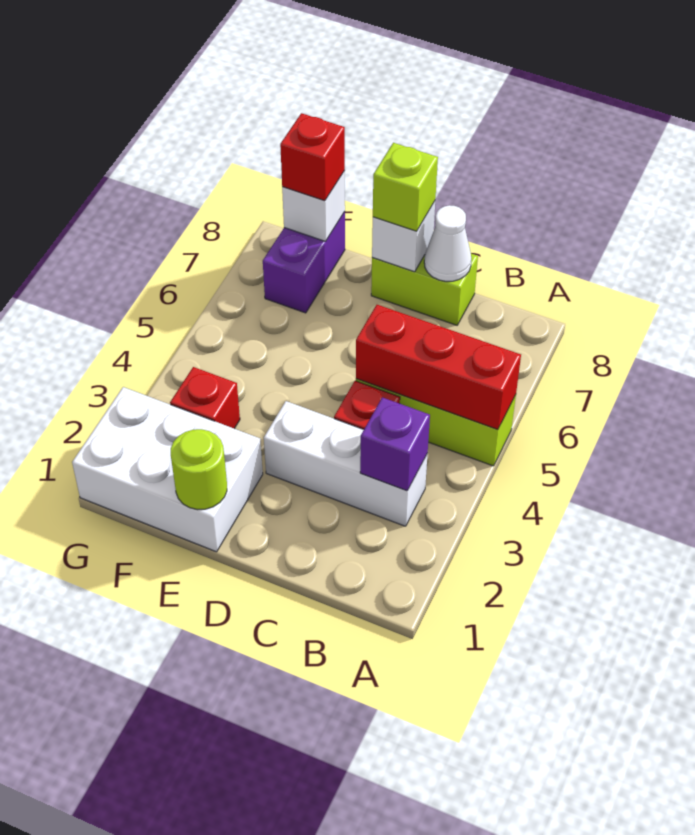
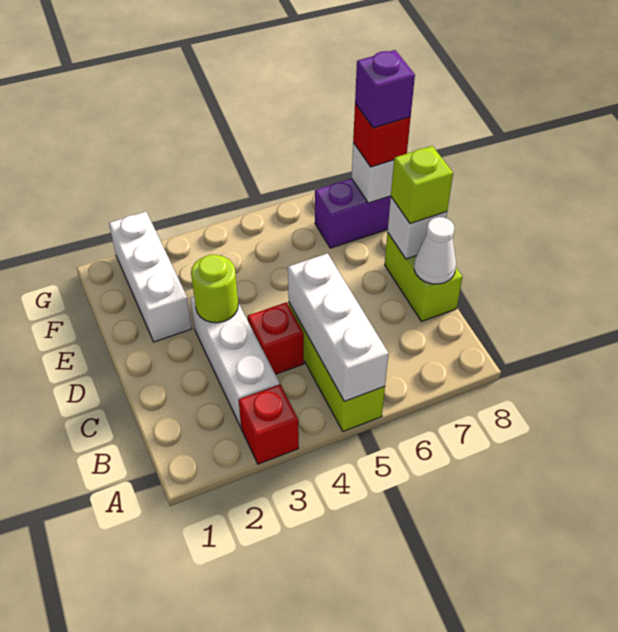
red brick A5:C5 level 2 -> white brick A5:C5 level 2
purple brick B3 level 2 -> purple brick F8 level 4
white brick E1:G2 level 1 -> white brick E2:G2 level 1
lime round brick E1 level 2 -> lime round brick D3 level 2
red brick F3 level 1 -> red brick A3 level 1

